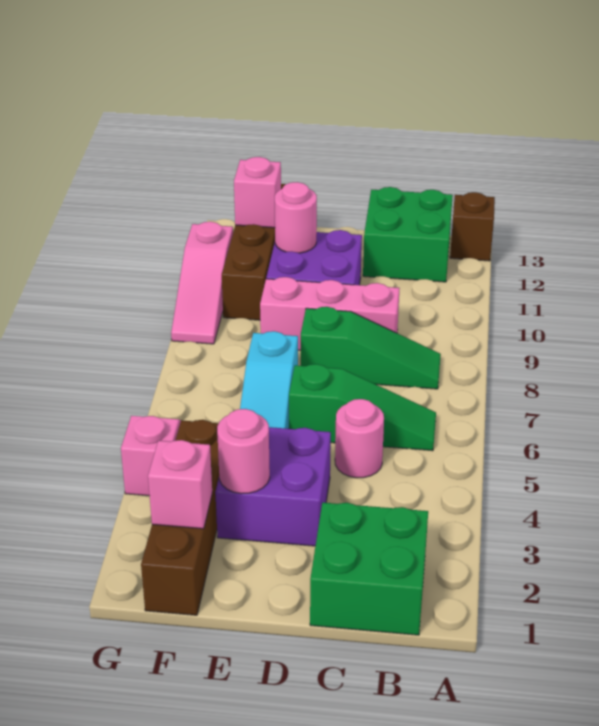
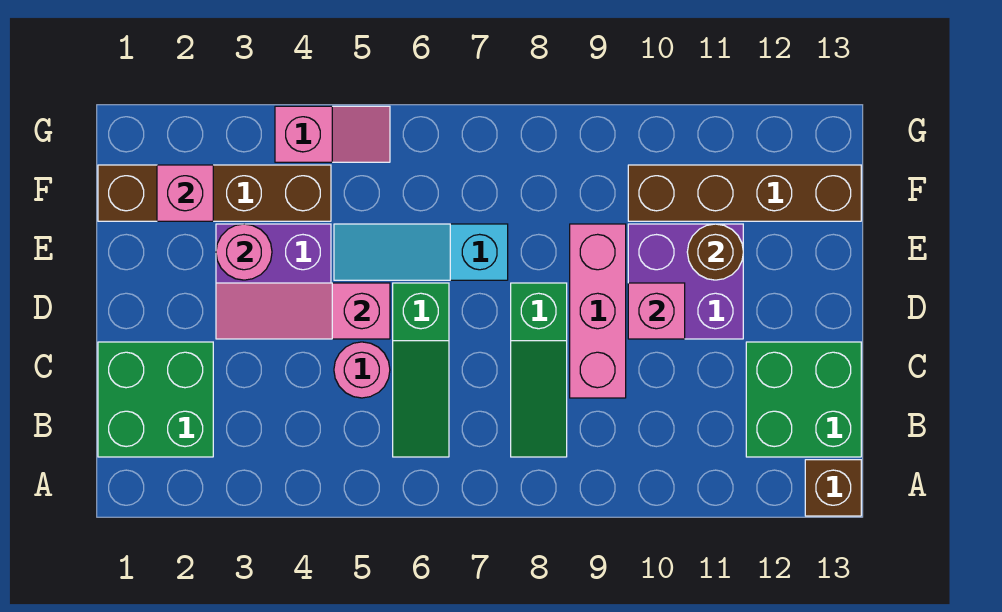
pink round brick E11 level 2 -> brown round brick E11 level 2
pink brick F12 level 2 -> pink brick D10 level 2
pink slope G9:G11 level 1 top 11 -> pink slope D3:D5 level 2 top 5

